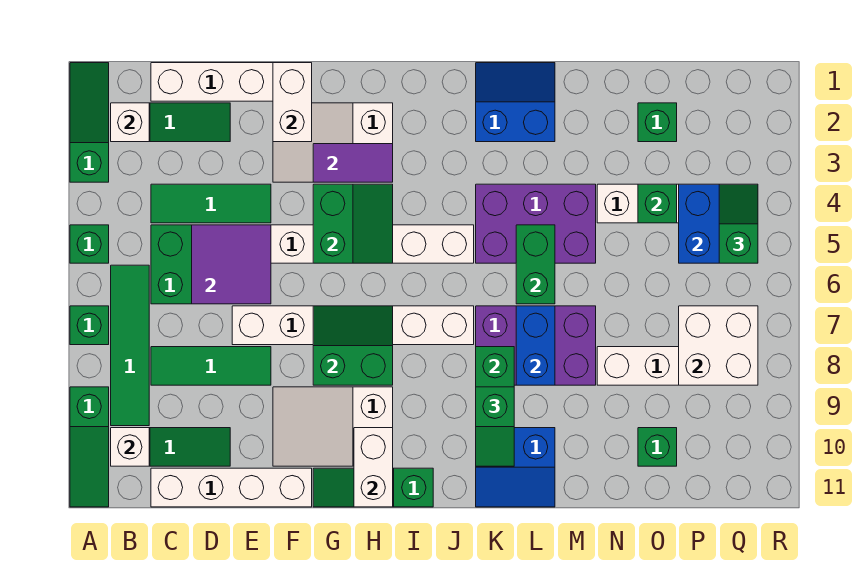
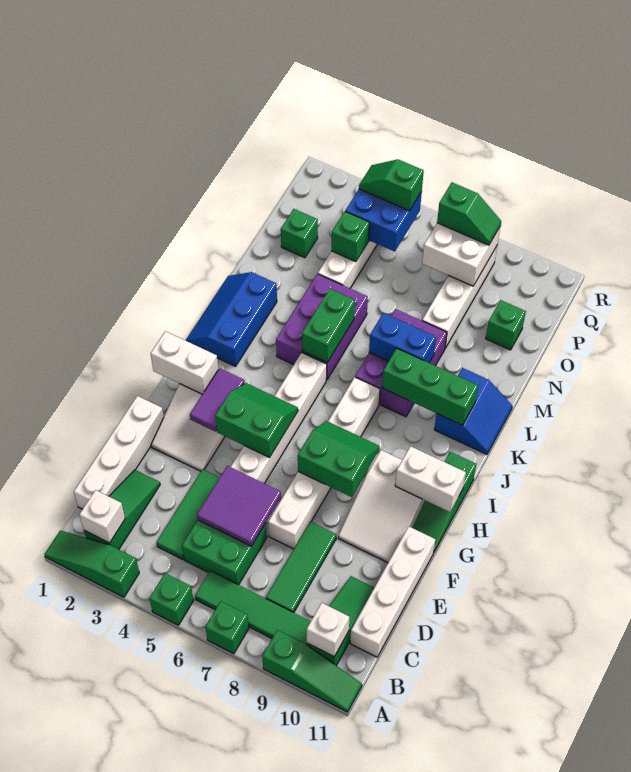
white brick F1:F2 level 2 -> white brick H1:H2 level 2
green slope G7:H8 level 2 top 8 -> green slope G7:H8 level 2 top G
blue slope K1:L2 level 1 top 2 -> blue slope J1:L2 level 1 top 2
green slope K9:K10 level 3 top 9 -> green slope Q7:Q8 level 3 top 7
green brick L5:L6 level 2 -> green brick K5:L5 level 2

